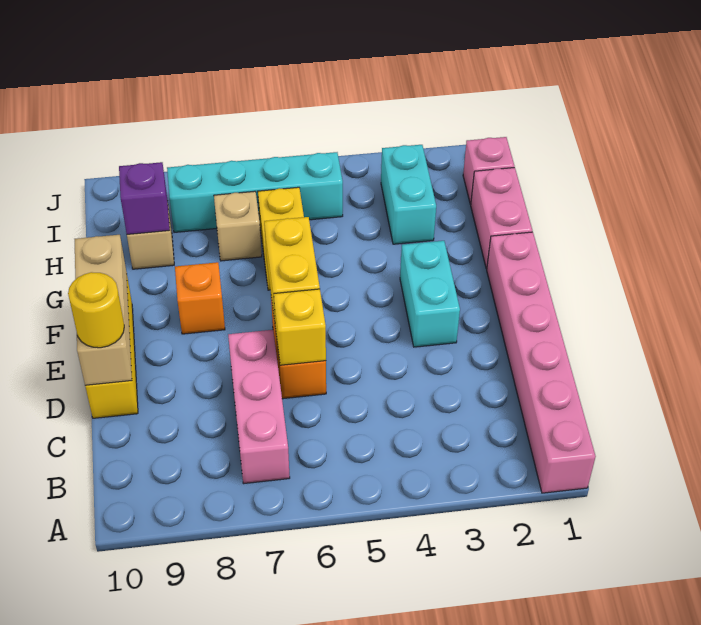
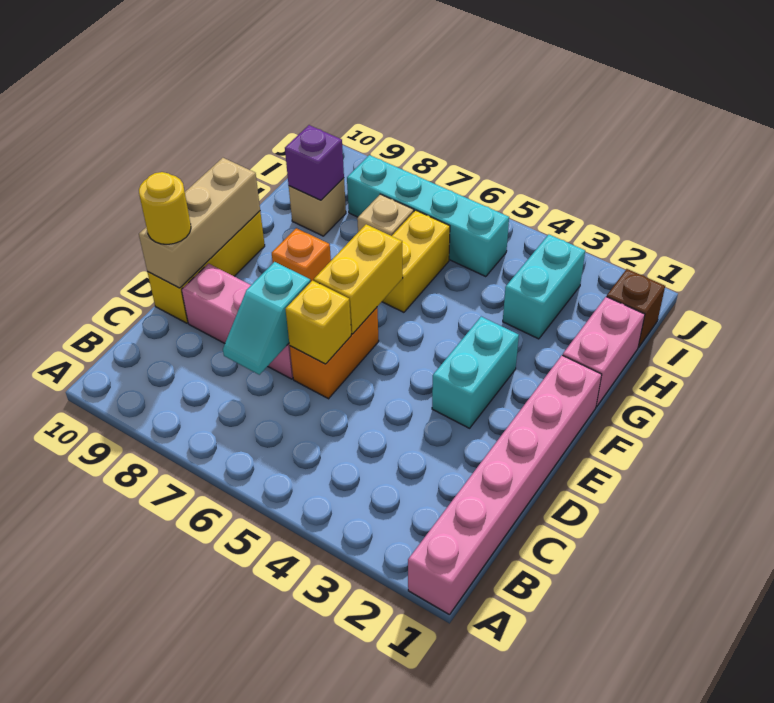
pink brick B7:D7 level 1 -> pink brick D7:D9 level 1
none -> cyan slope C7:D7 level 2 top D
pink brick I1 level 1 -> brown brick I1 level 1

